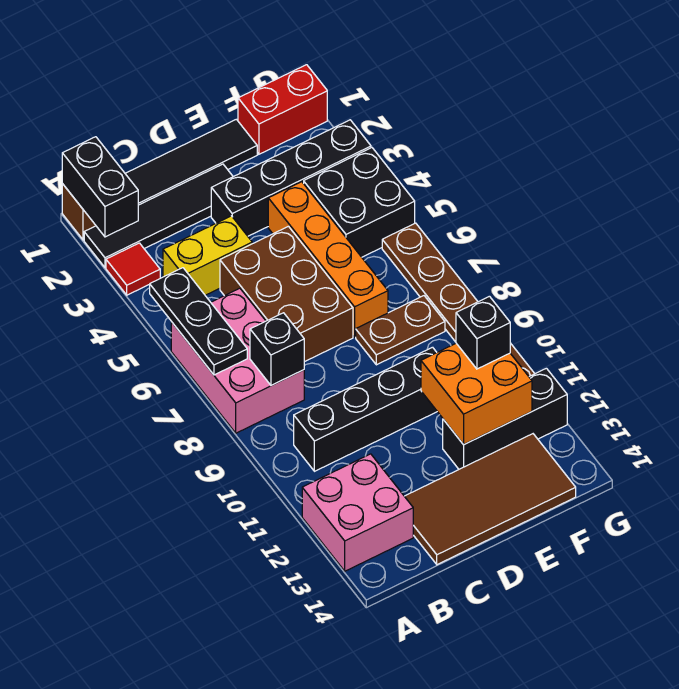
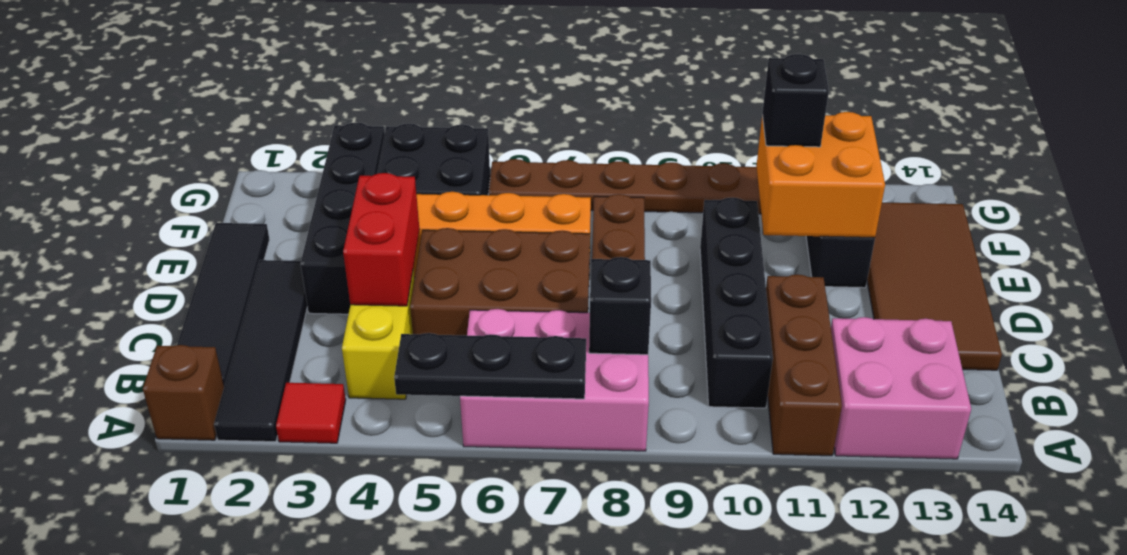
black brick A1:A2 level 2 -> none
none -> brown brick A11:C11 level 1
red brick F1:G1 level 1 -> red brick C4:D4 level 2

